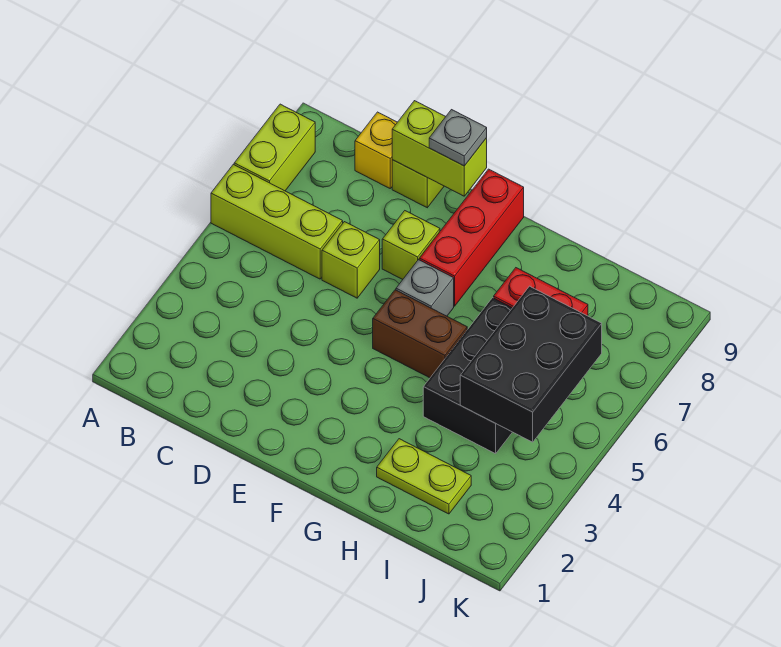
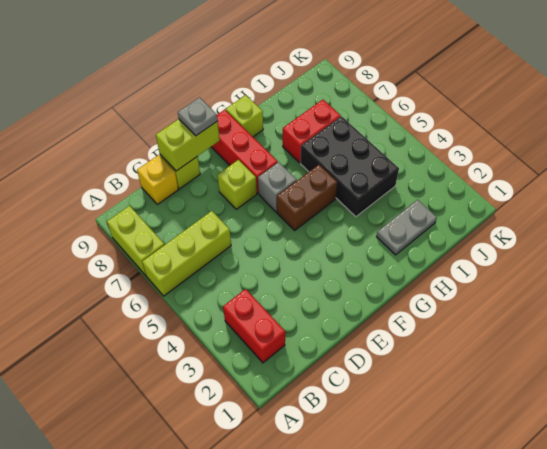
none -> red brick B2:B3 level 1
lime brick D6 level 1 -> lime brick G9 level 1
lime plate H2:I2 level 1 -> grey plate H2:I2 level 1
black brick I4:J6 level 2 -> none

